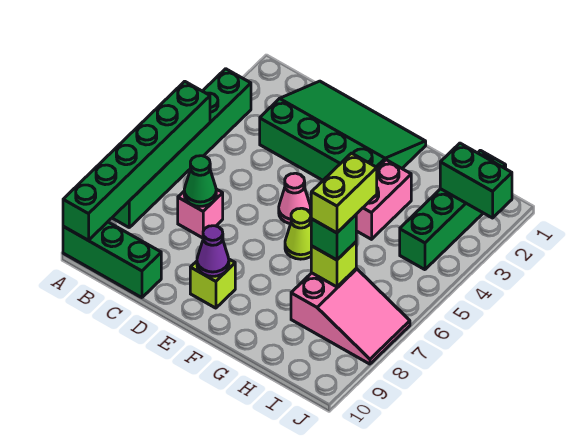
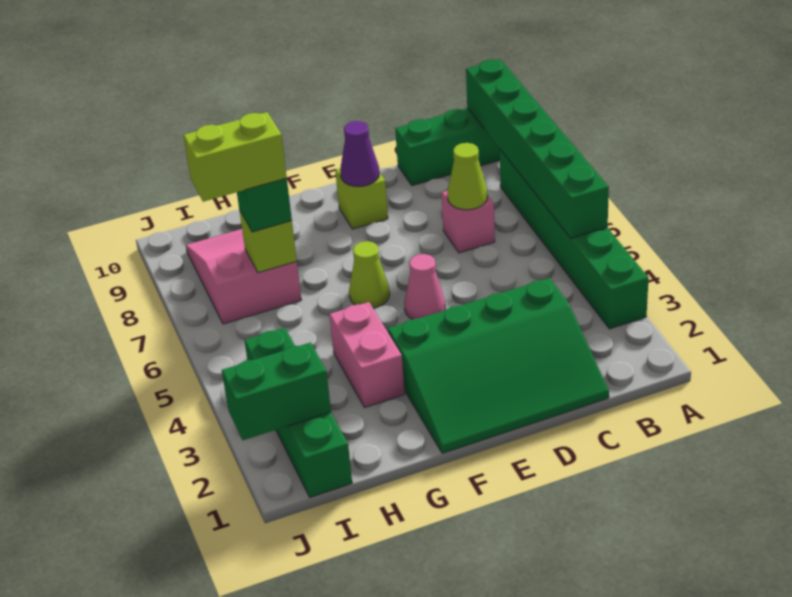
green cone C7 level 2 -> lime cone C7 level 2
lime brick H6:H7 level 4 -> lime brick H7:I7 level 4
pink slope H7:J8 level 1 top H -> pink slope H7:I9 level 1 top 7

